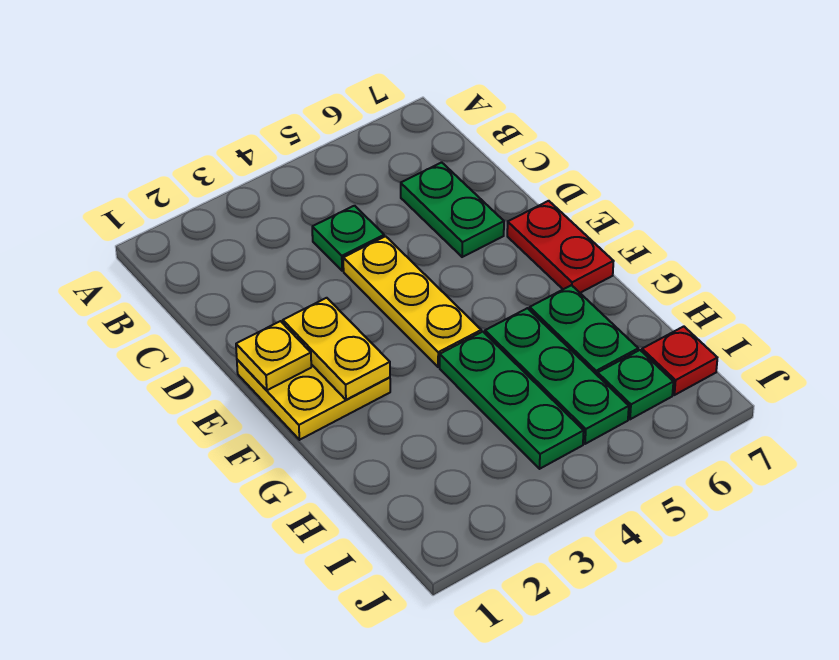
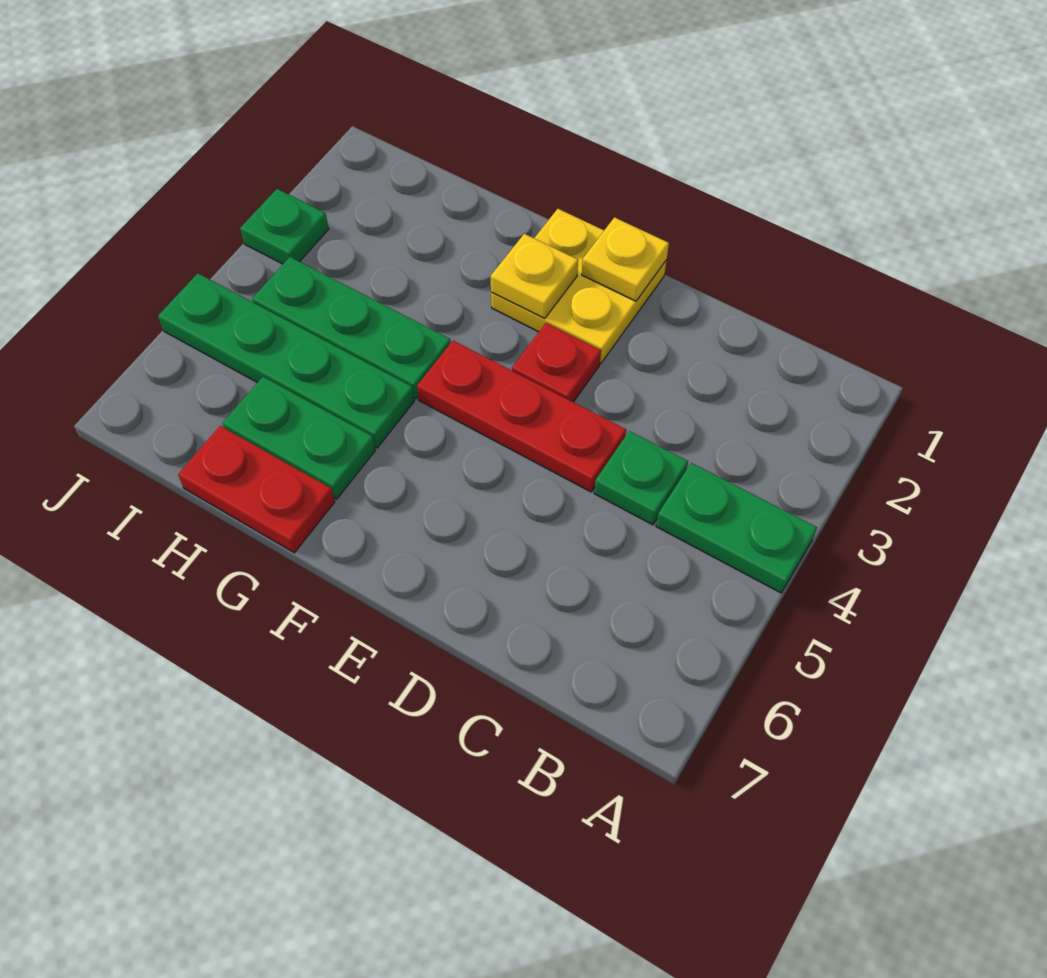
green plate C6:D6 level 1 -> green plate A4:B4 level 1
yellow plate D4:F4 level 1 -> red plate D4:F4 level 1
yellow plate E2:F2 level 2 -> yellow plate F2 level 2
red plate E7:F7 level 1 -> red plate G7:H7 level 1
green plate G5:I5 level 1 -> green plate G5:J5 level 1
green plate I6 level 1 -> green plate J3 level 1
red plate I7 level 1 -> red plate E3 level 1

